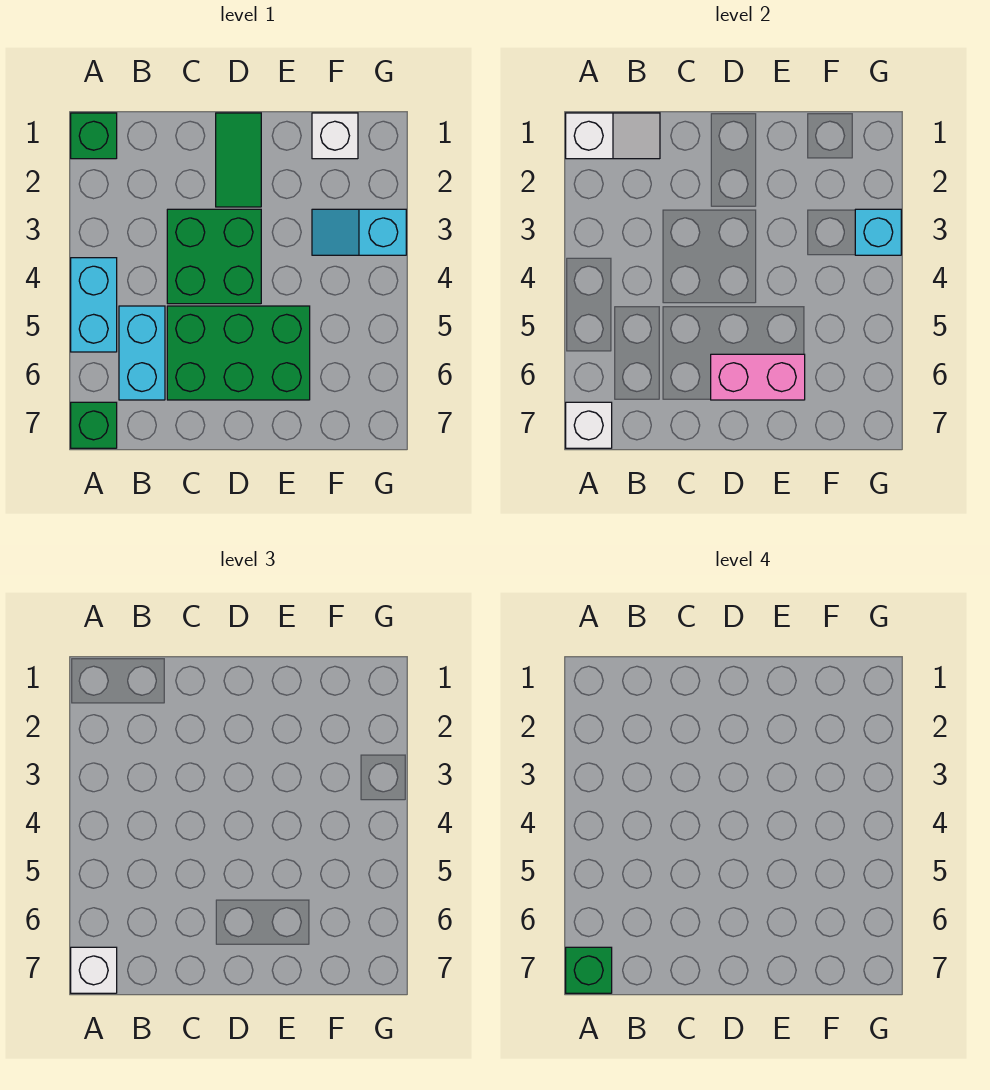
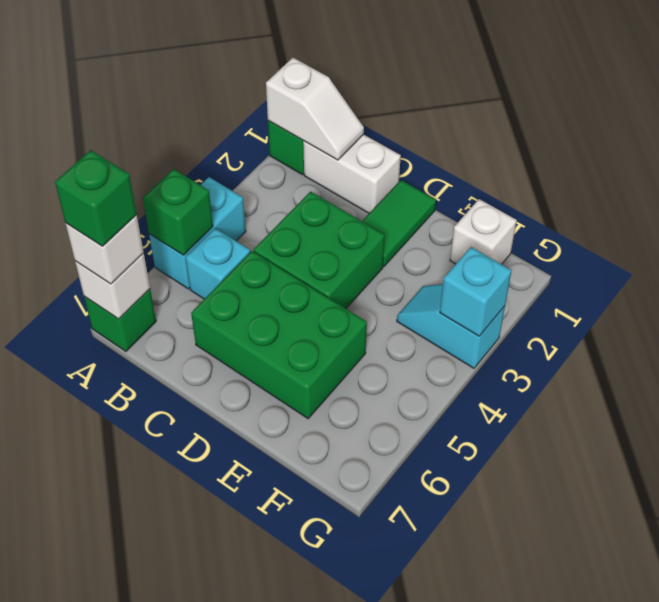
none -> green brick A5 level 2
none -> white brick B1:C1 level 1
cyan brick B5:B6 level 1 -> cyan brick B5 level 1
pink brick D6:E6 level 2 -> none

